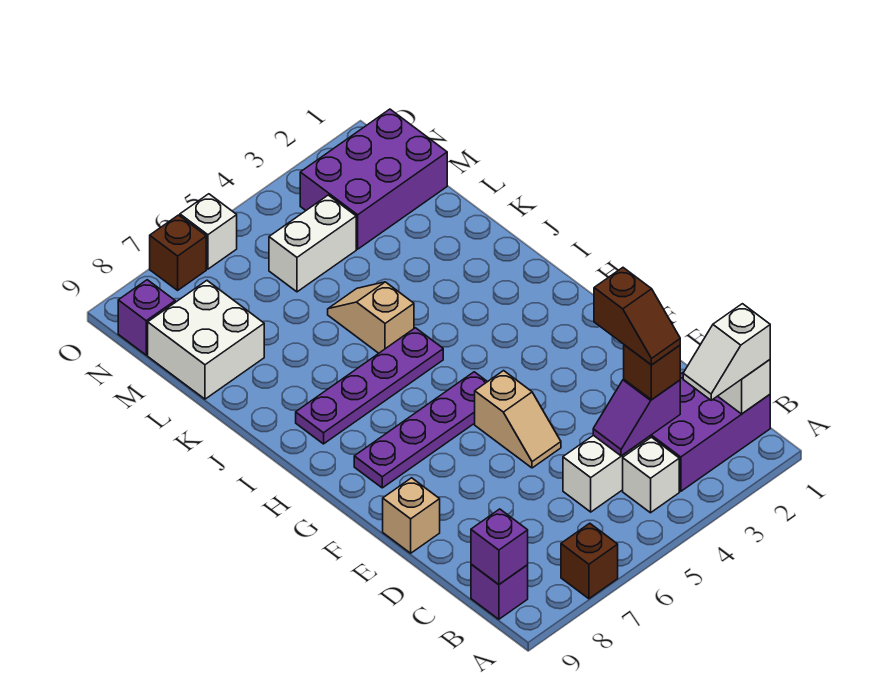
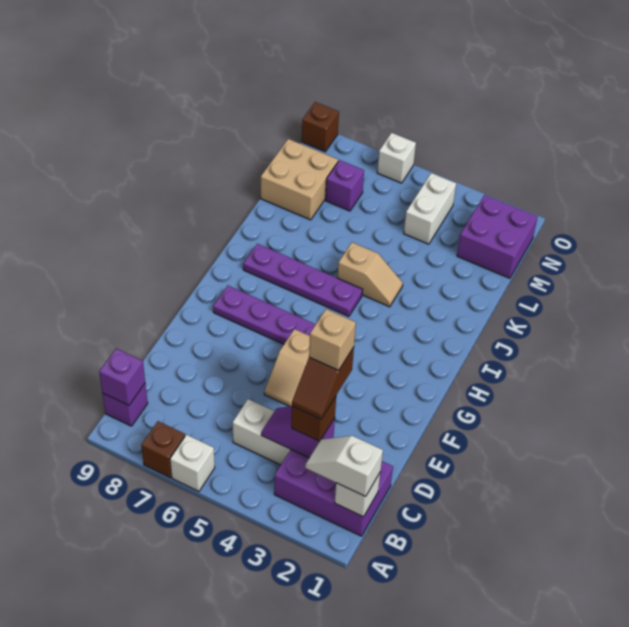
white brick B4 level 1 -> white brick A6 level 1
tan brick E9 level 1 -> tan brick D3 level 5
tan slope J5:K5 level 1 top J -> tan slope J4:J5 level 1 top 5
white brick L8:M9 level 1 -> tan brick L8:M9 level 1
purple brick M1:N3 level 1 -> purple brick M1:N2 level 1
white brick M4:M5 level 1 -> white brick M4:N4 level 1
purple brick N9 level 1 -> purple brick M7 level 1
brown brick O7 level 1 -> brown brick O9 level 1

